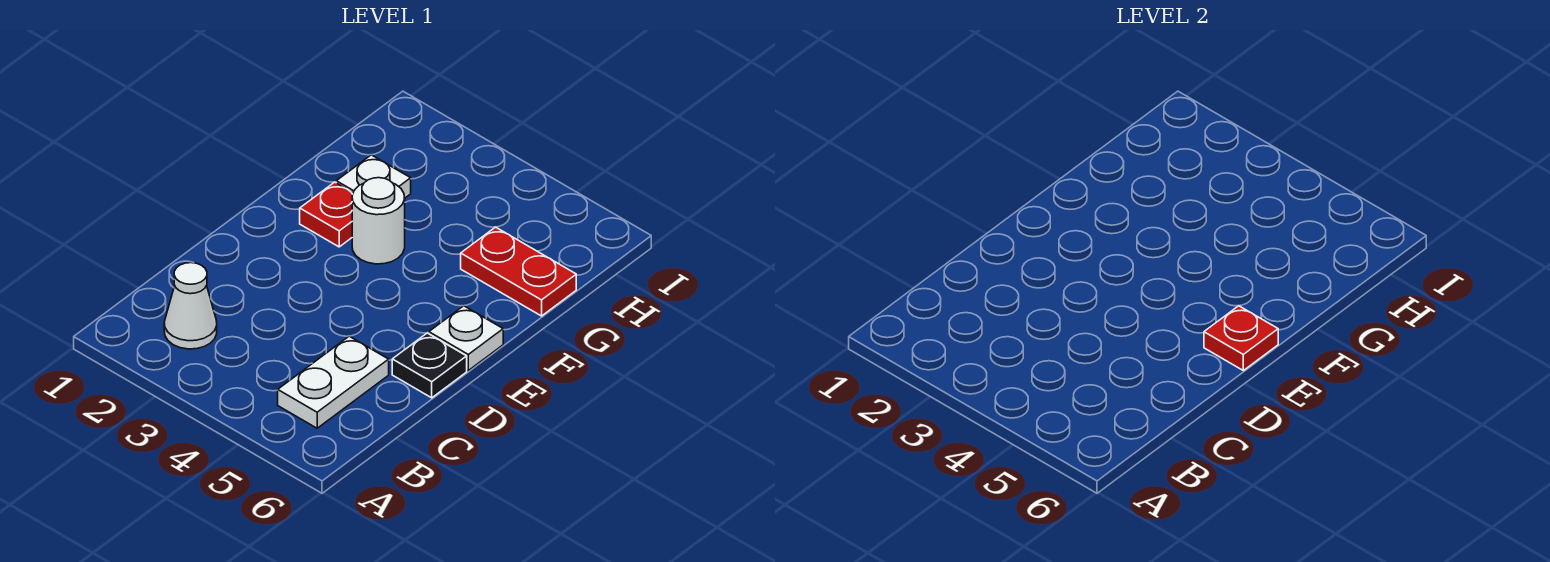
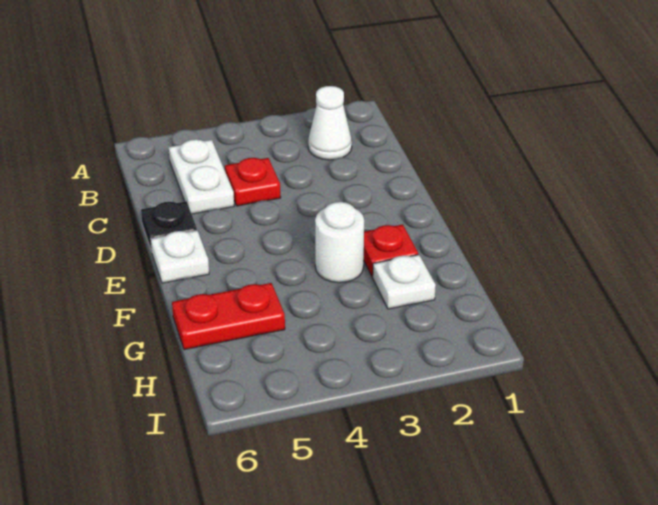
red plate E6 level 2 -> red plate C4 level 1

